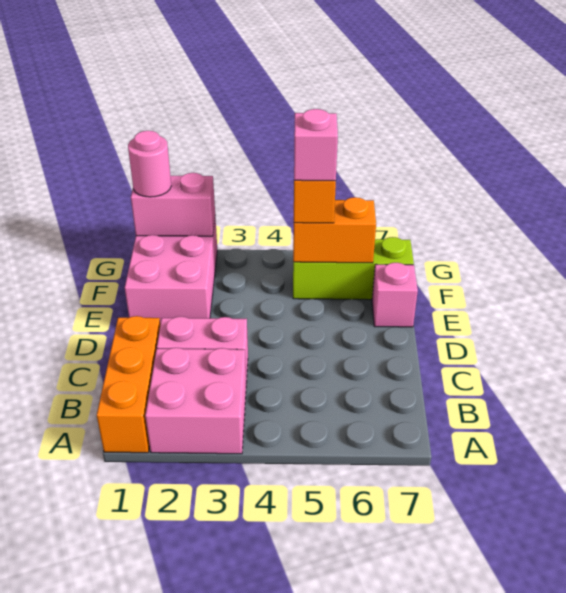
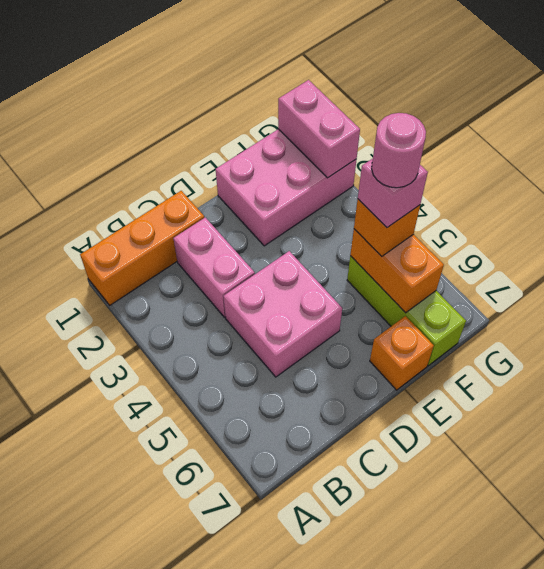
pink brick A2:B3 level 1 -> pink brick C4:D5 level 1
pink brick E7 level 1 -> orange brick E7 level 1
pink round brick G1 level 3 -> pink round brick F5 level 5

